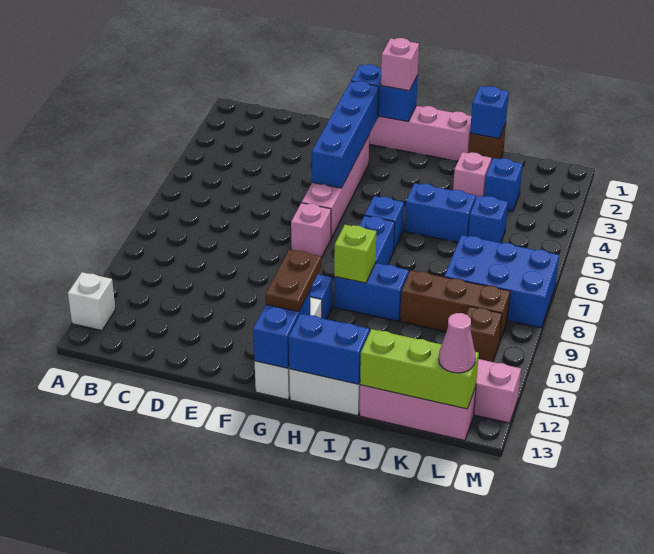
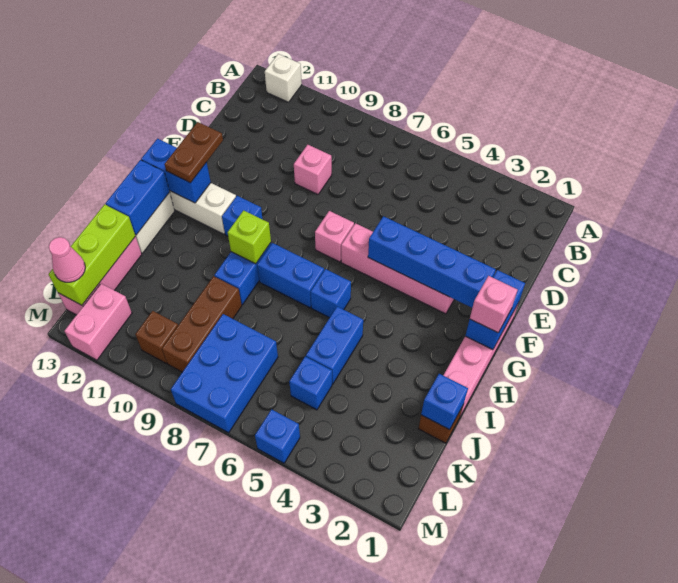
brown plate G11:G12 level 3 -> brown plate F12:G12 level 3
pink brick J3 level 1 -> pink brick D9 level 1
blue brick K3 level 1 -> blue brick M5 level 1

